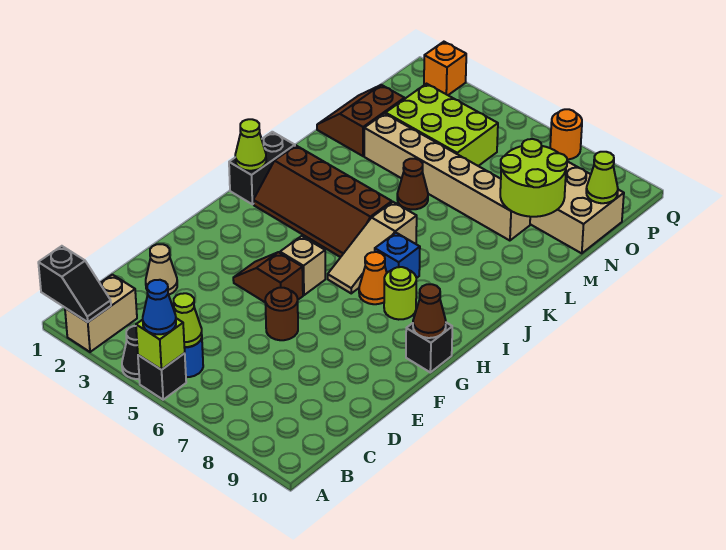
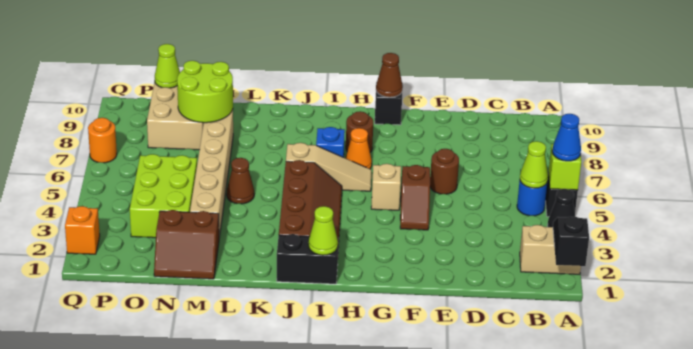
tan cone D2 level 1 -> none
lime round brick H8 level 1 -> brown round brick H8 level 1

